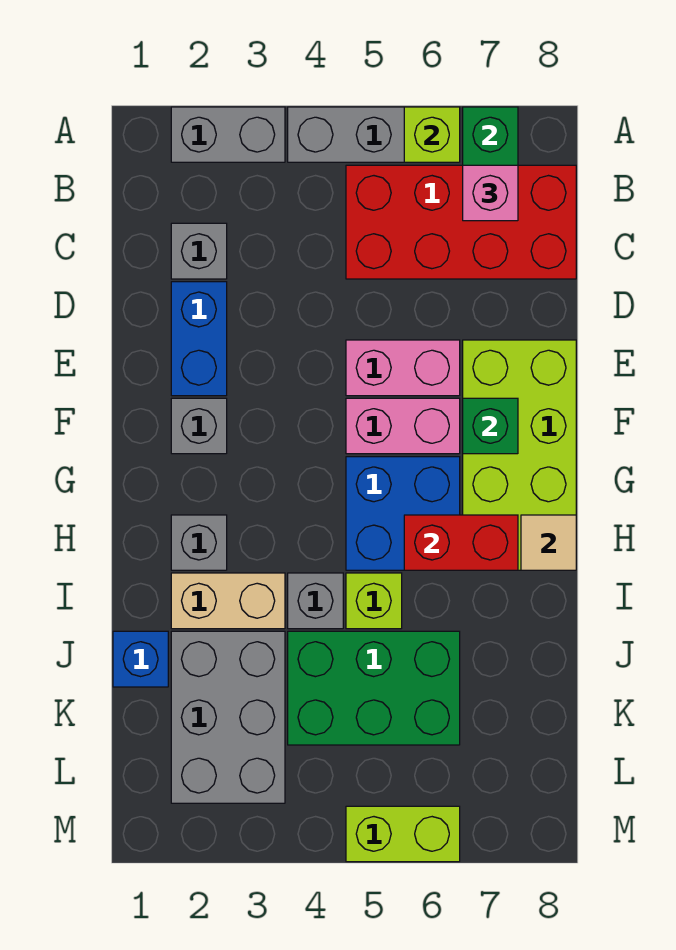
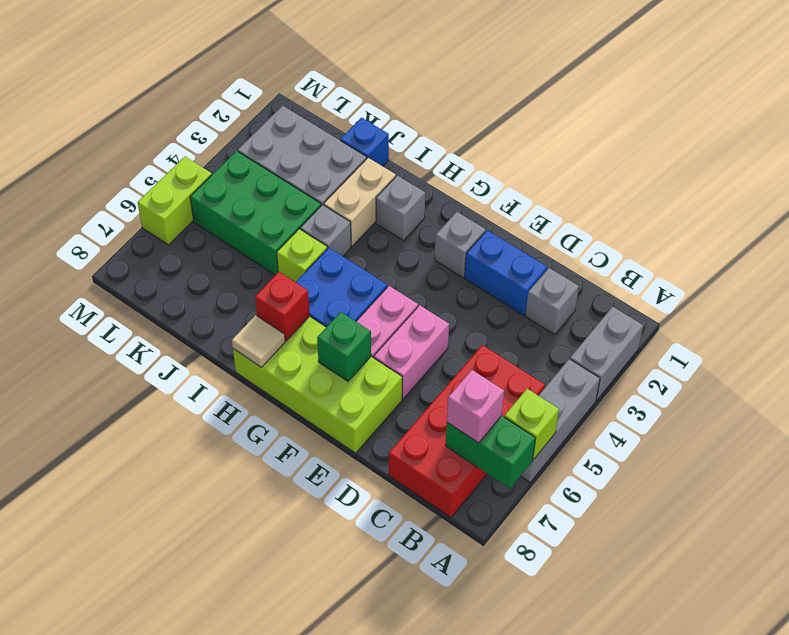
red brick H6:H7 level 2 -> red brick H7 level 2
green brick J4:K6 level 1 -> green brick J4:L5 level 1

